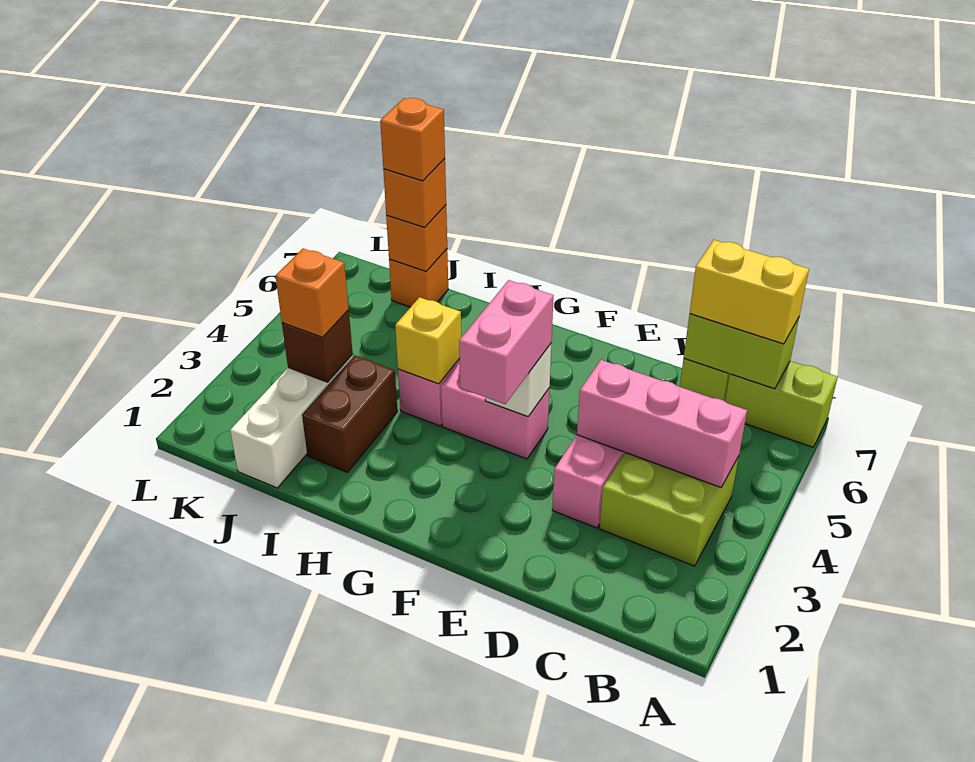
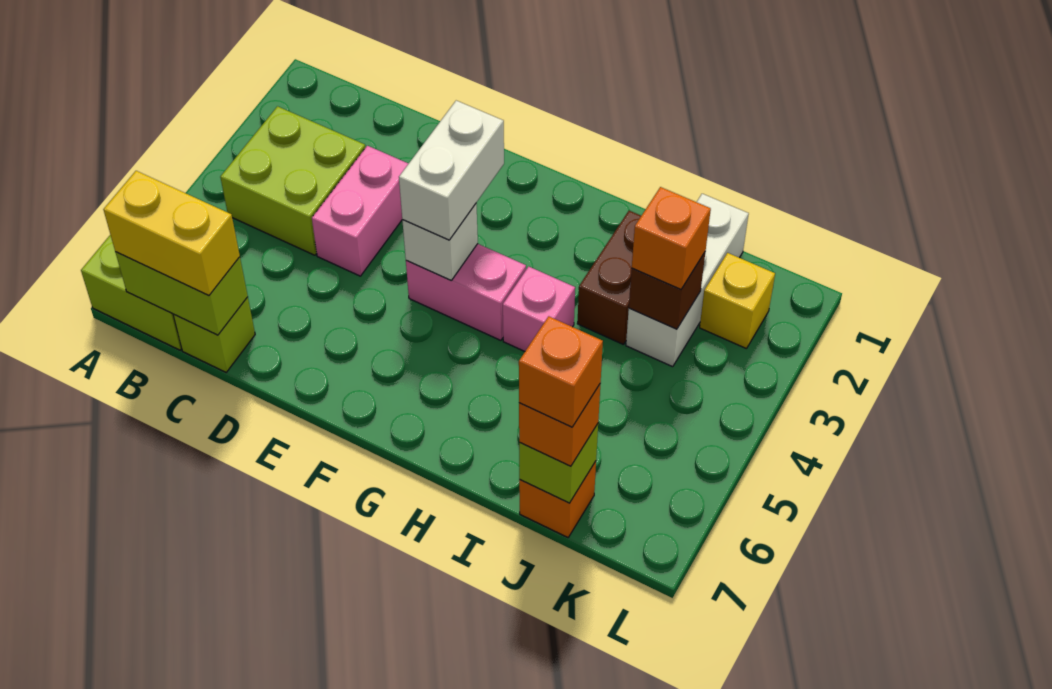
pink brick B4:D4 level 2 -> none
pink brick F3:F4 level 3 -> white brick F3:F4 level 3
yellow brick H4 level 2 -> yellow brick K2 level 1
orange brick J7 level 2 -> lime brick J7 level 2

